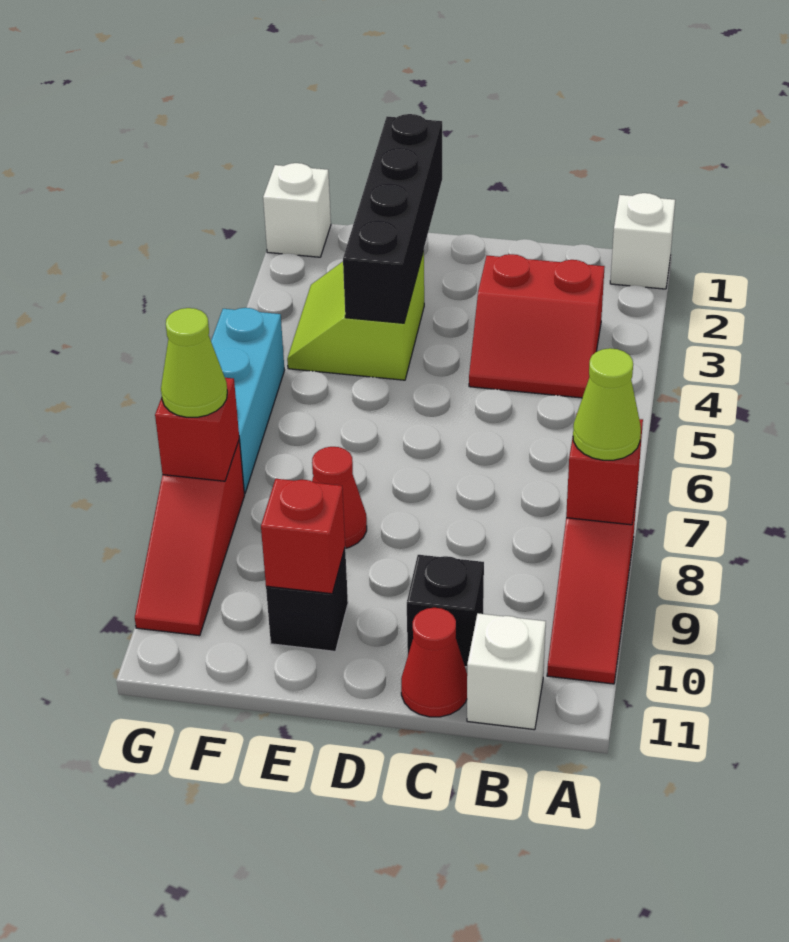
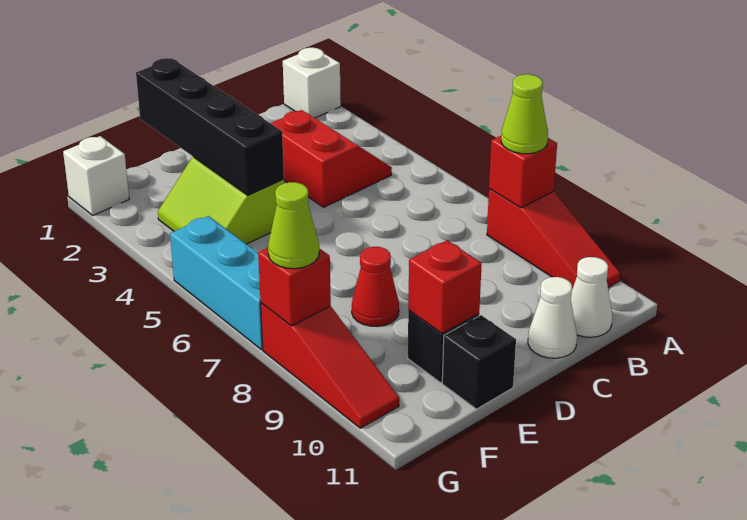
red slope B3:C4 level 1 top 3 -> red slope B3:C4 level 1 top C
white brick B11 level 1 -> white cone B11 level 1
black brick C10 level 1 -> black brick E11 level 1
red cone C11 level 1 -> white cone C11 level 1

